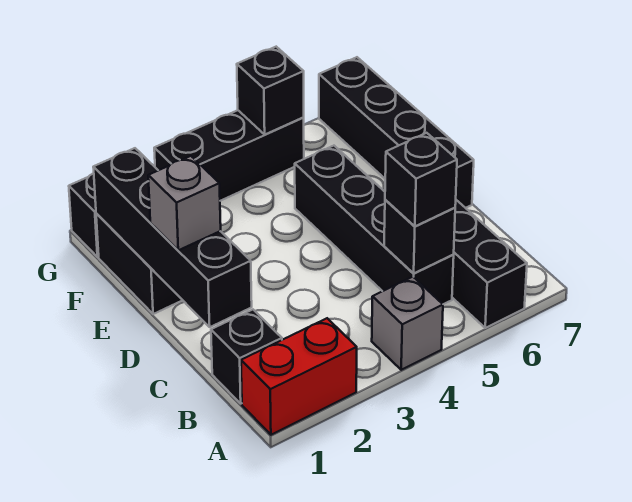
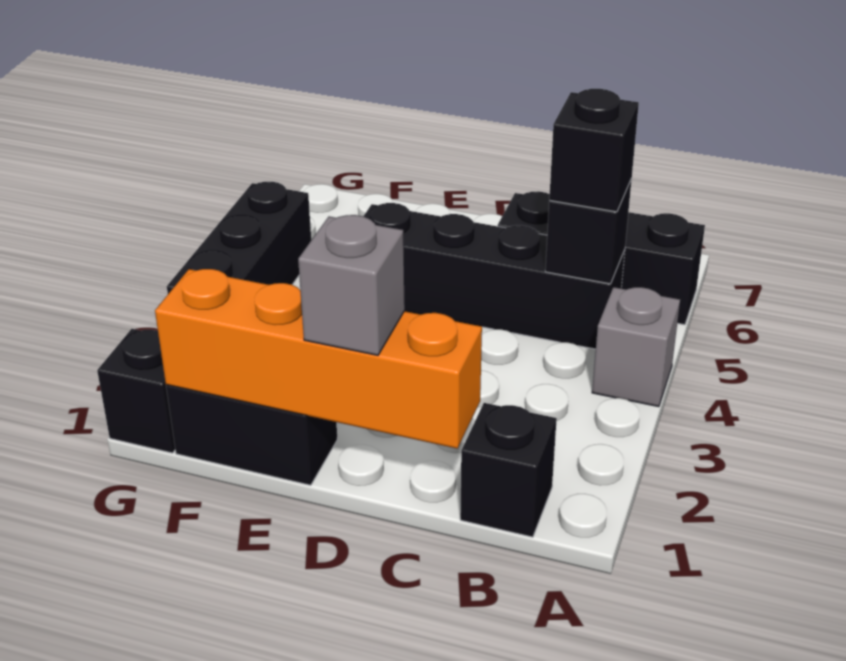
red brick A1:A2 level 1 -> none
black brick C1:F1 level 2 -> orange brick C1:F1 level 2
black brick D7:G7 level 1 -> none
black brick G5 level 2 -> none

